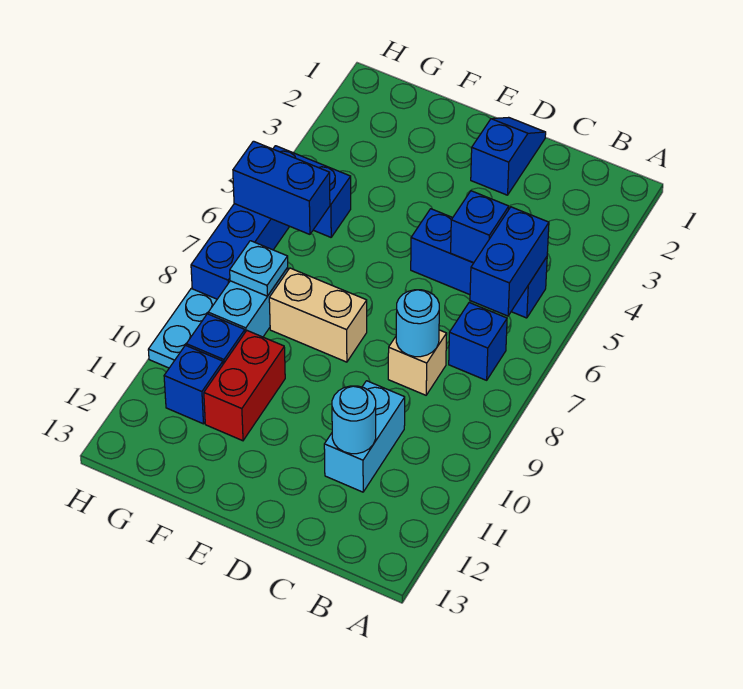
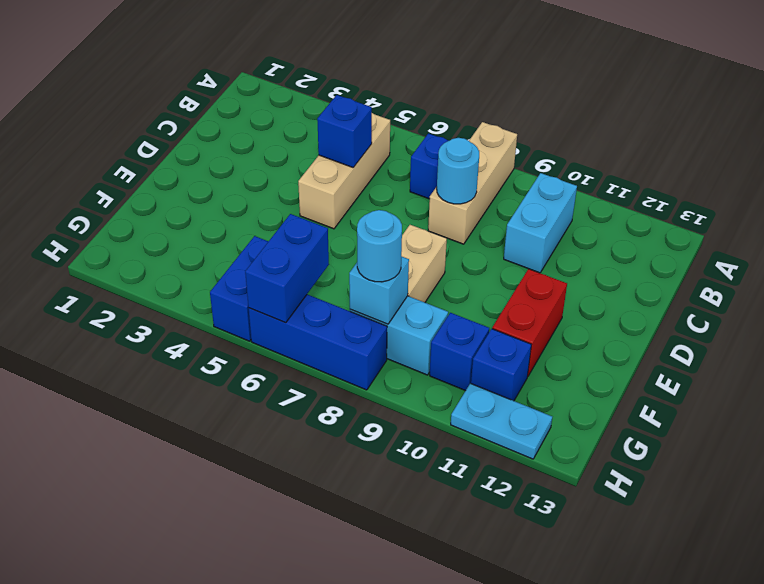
blue brick B5:D5 level 1 -> tan brick B5:D5 level 1
blue brick B5:B6 level 2 -> none
tan brick C8 level 1 -> tan brick A8:C8 level 1
cyan brick C10:C11 level 1 -> cyan brick B10:C10 level 1
cyan round brick C11 level 2 -> cyan round brick G8 level 3
blue slope D1:D2 level 1 top 2 -> none
red brick F10:F11 level 1 -> red brick E11:F11 level 1
cyan plate G8 level 2 -> cyan brick G8 level 2
cyan plate H9:H10 level 1 -> cyan plate H11:H12 level 1

